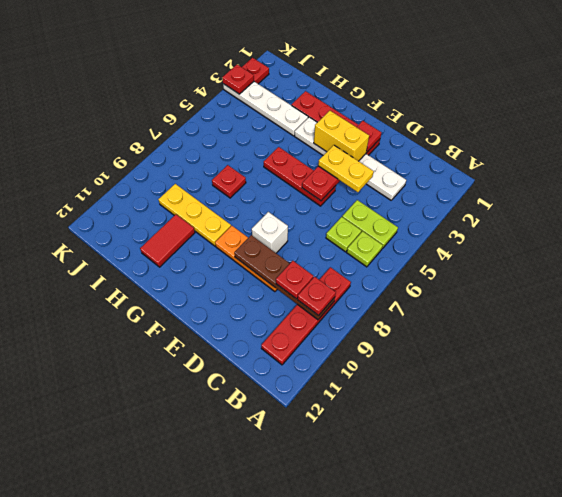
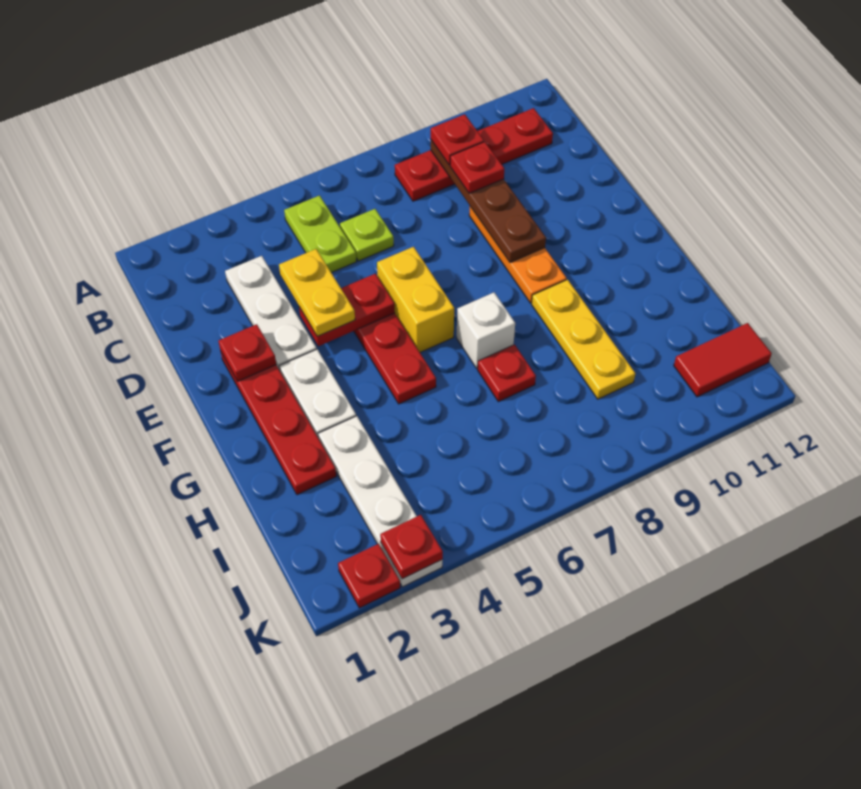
lime plate B6 level 1 -> none
yellow brick E3:F3 level 2 -> yellow brick E6:F6 level 1
white brick E8 level 1 -> white brick G7 level 1
red tile H10:H11 level 1 -> red tile J11:J12 level 1

